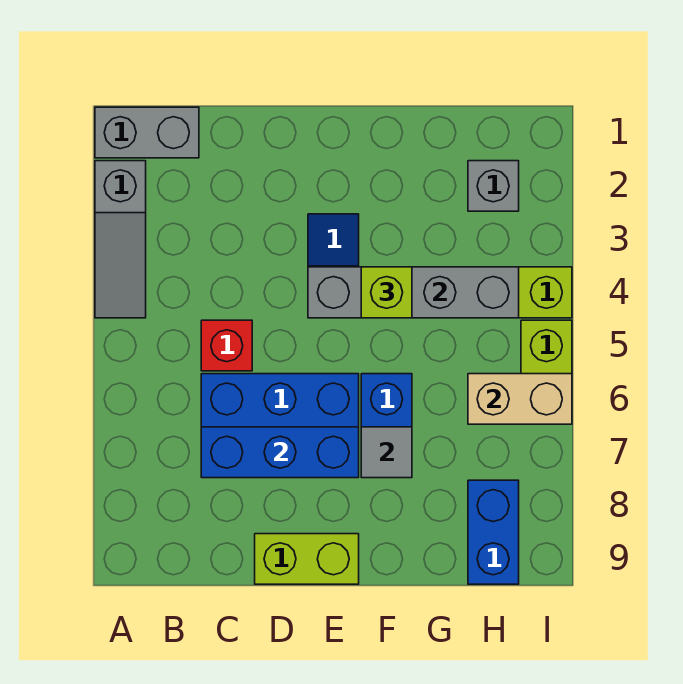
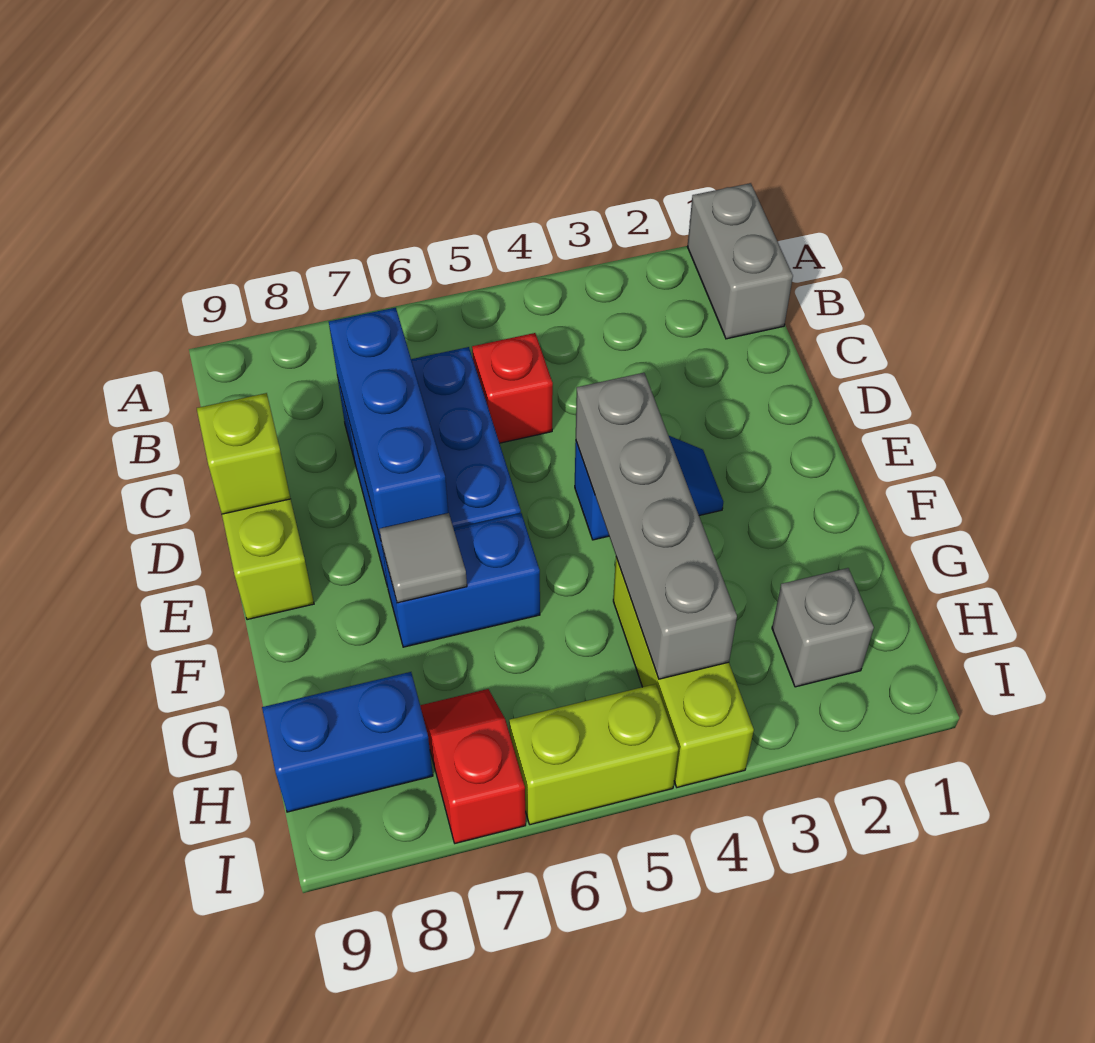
grey slope A2:A4 level 1 top 2 -> none
lime brick F4 level 3 -> lime brick D9 level 2
tan brick H6:I6 level 2 -> none
none -> red slope H7:I7 level 1 top I

